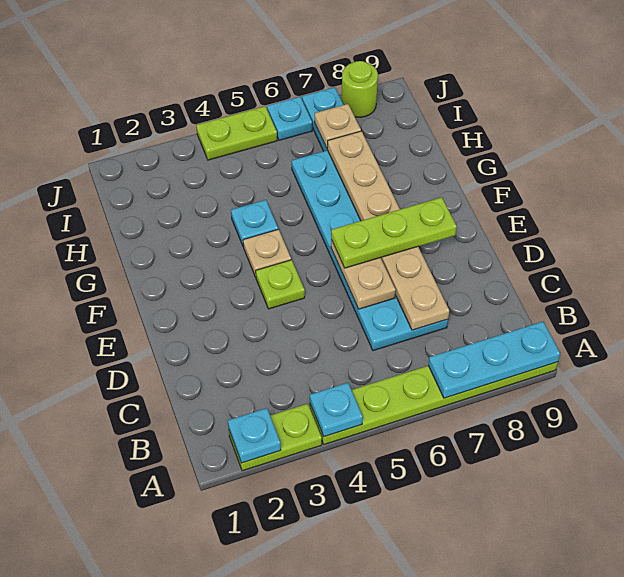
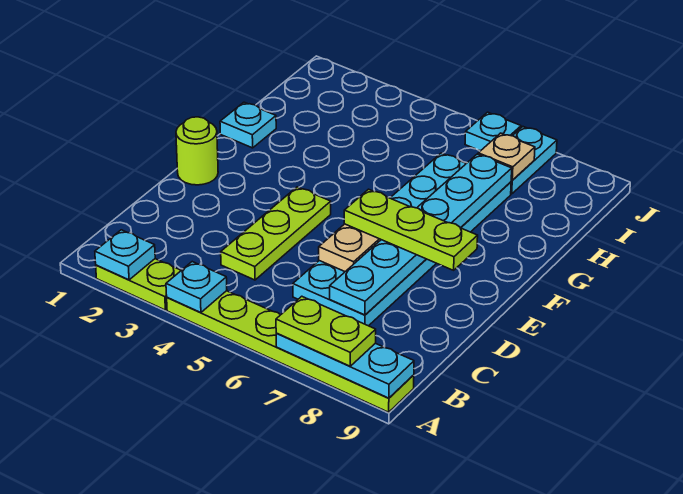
tan plate C7:H7 level 2 -> cyan plate C7:H7 level 2
lime plate E4 level 1 -> lime plate C4:E4 level 1
tan plate F4 level 1 -> none
cyan plate G4 level 1 -> cyan plate G1 level 1
lime plate J4:J5 level 1 -> lime plate A7:A8 level 3
lime round brick J8 level 1 -> lime round brick E1 level 1

